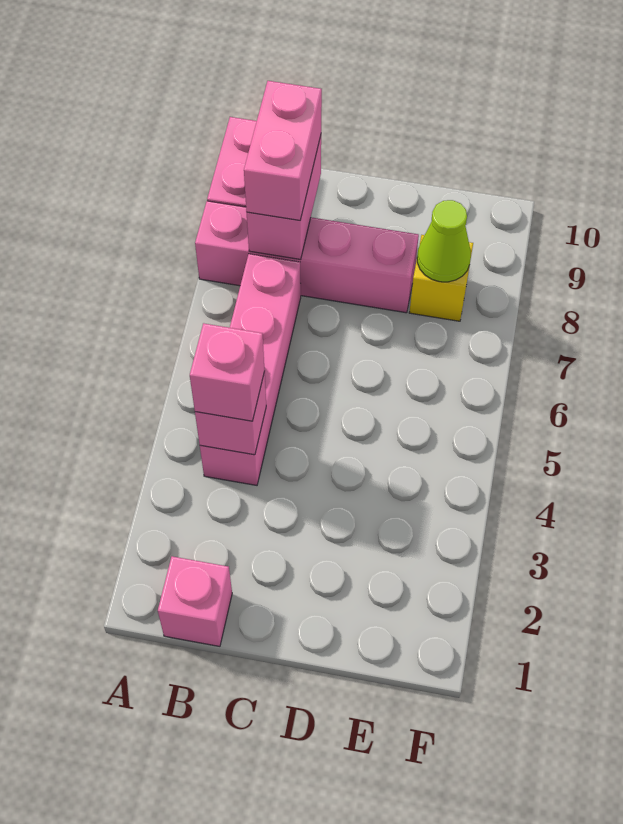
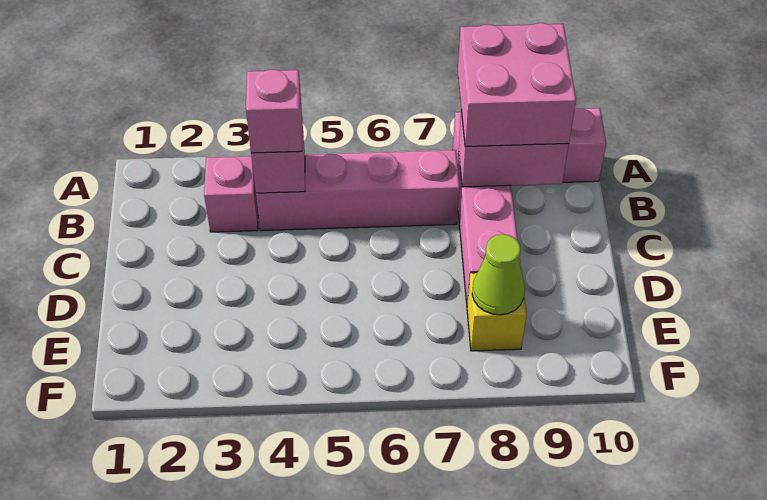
pink brick B1 level 1 -> pink brick B3 level 1
pink brick B8:B9 level 3 -> pink brick A8:B9 level 3

